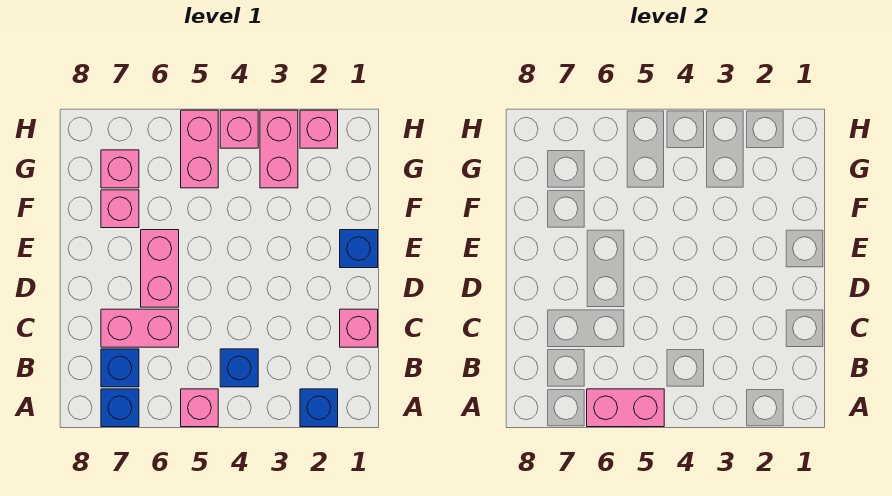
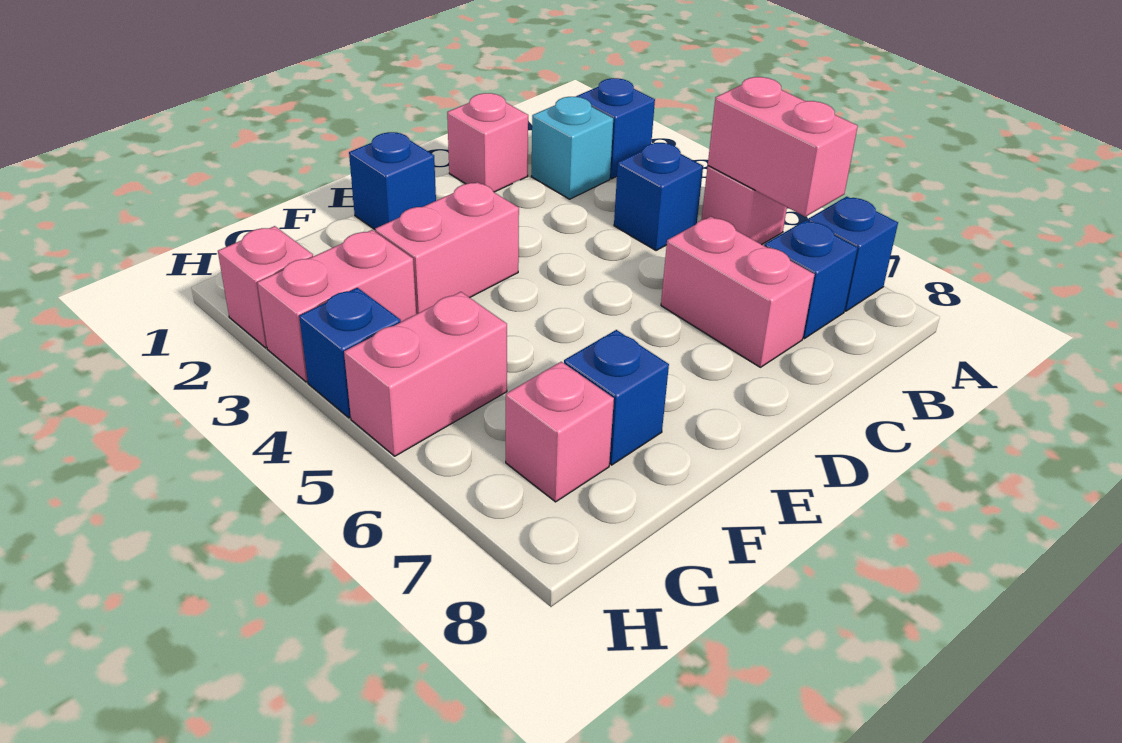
none -> cyan brick B2 level 1
pink brick D6:E6 level 1 -> pink brick E3:F3 level 1
pink brick F7 level 1 -> blue brick F7 level 1
pink brick H4 level 1 -> blue brick H4 level 1

